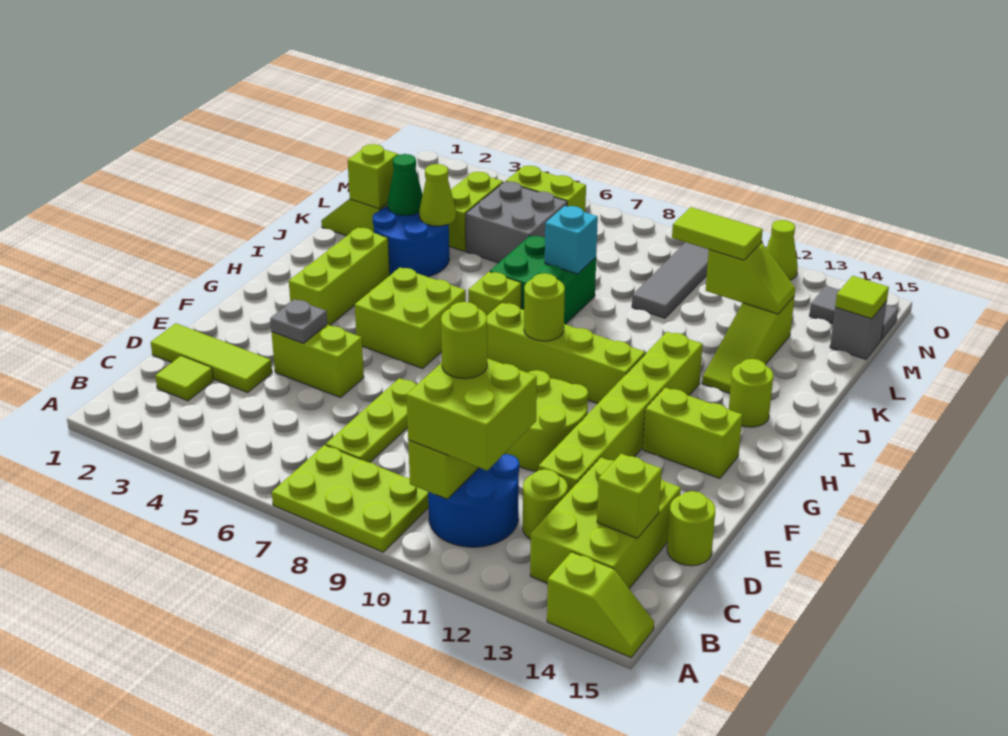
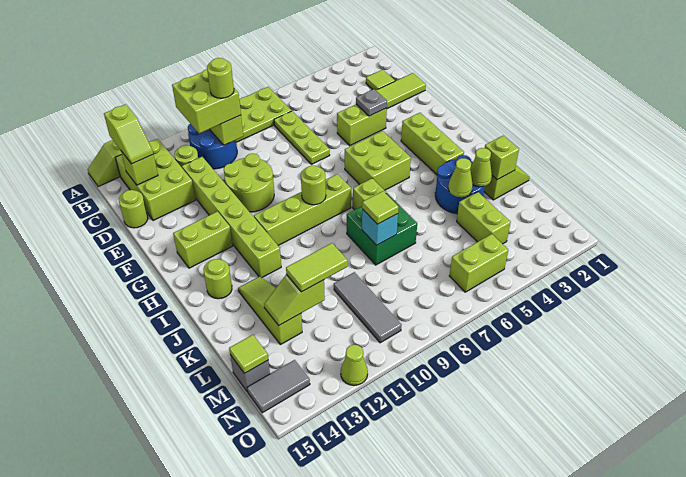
none -> lime slope B14:C14 level 3 top B
green cone K3 level 2 -> lime cone K3 level 2
none -> lime tile K8 level 3
grey brick L5:M6 level 1 -> none

